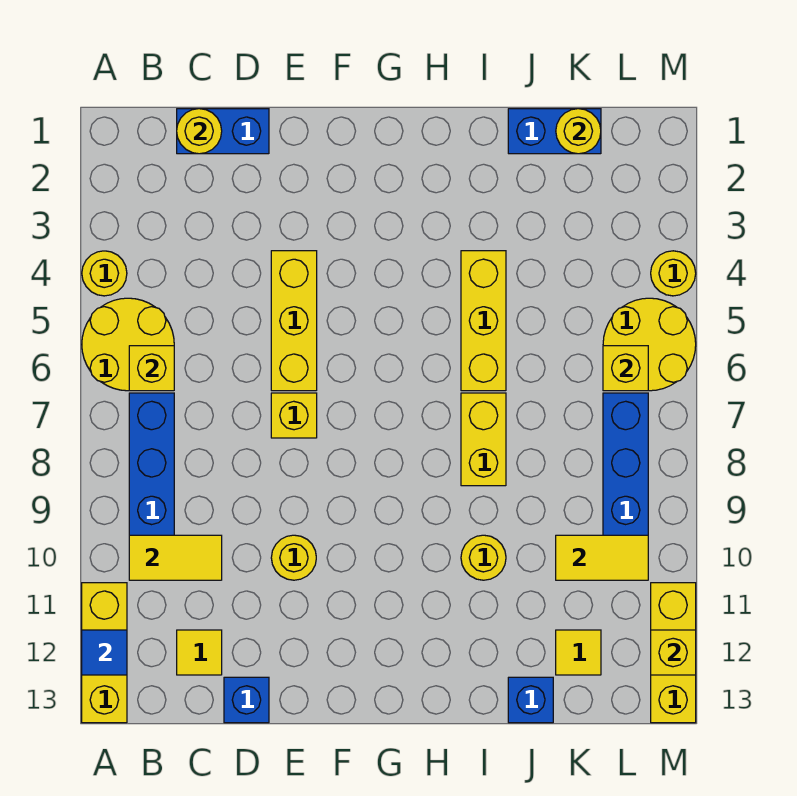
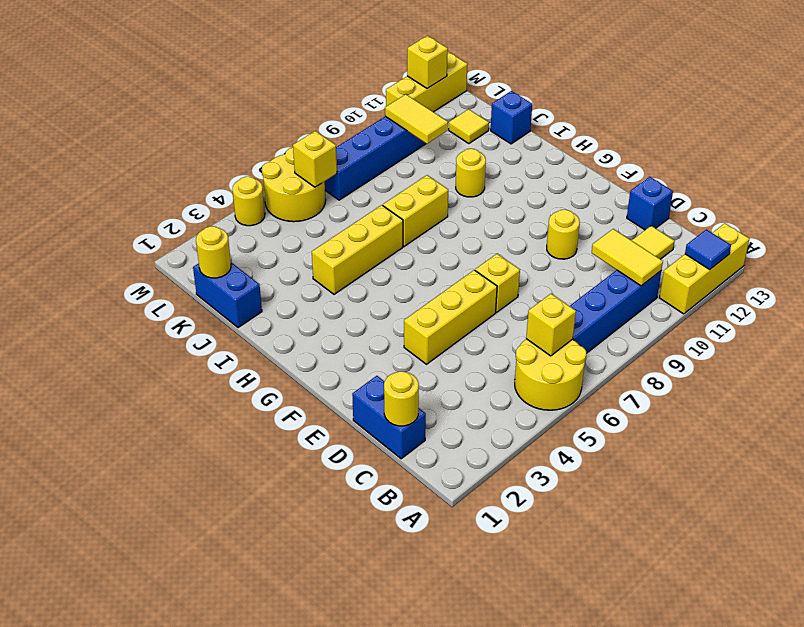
yellow round brick A4 level 1 -> none

